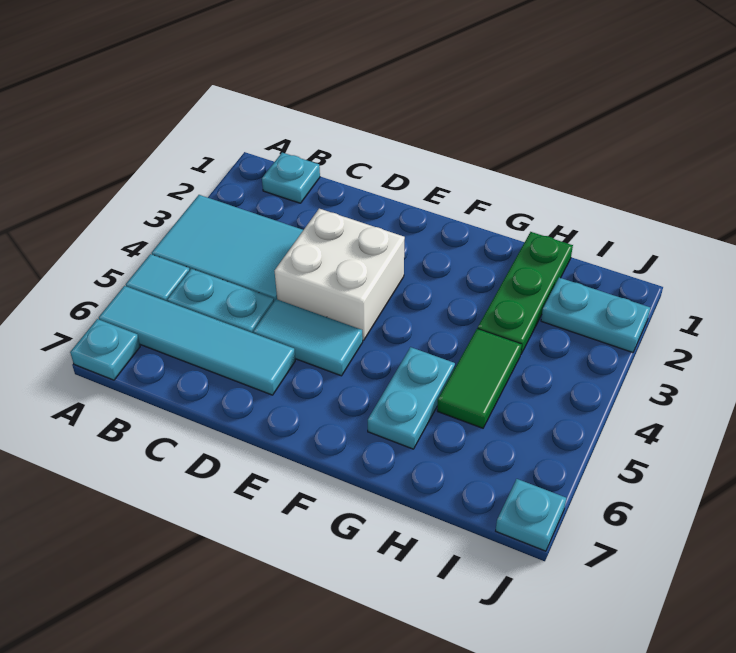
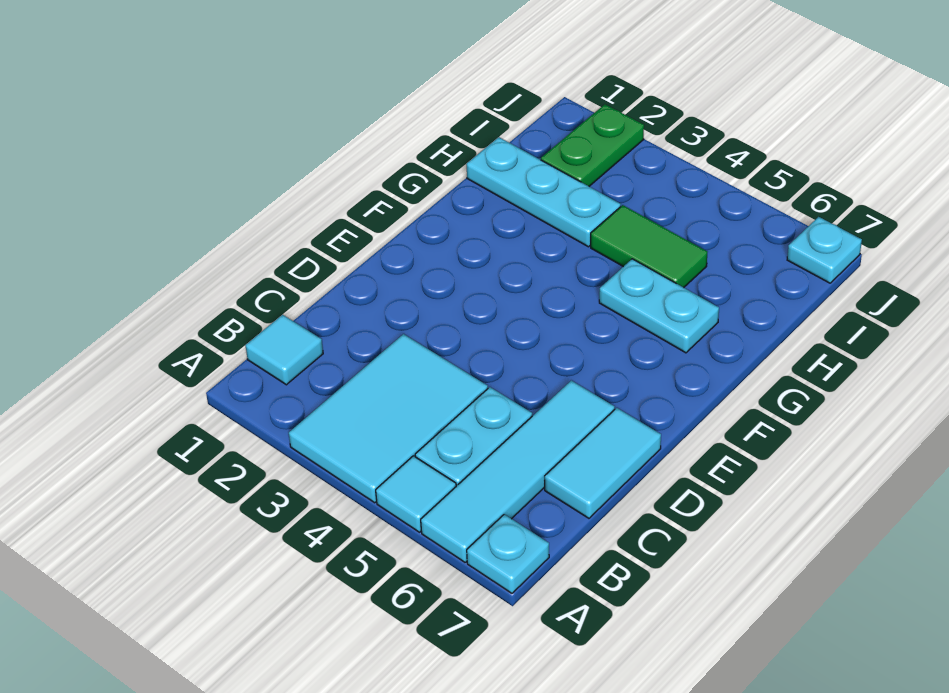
cyan plate B1 level 1 -> cyan tile B1 level 1
white brick D3:E4 level 1 -> none
cyan tile D5:E5 level 1 -> cyan tile C7:D7 level 1
green plate H1:H3 level 1 -> cyan plate H1:H3 level 1
cyan plate I2:J2 level 1 -> green plate I2:J2 level 1

